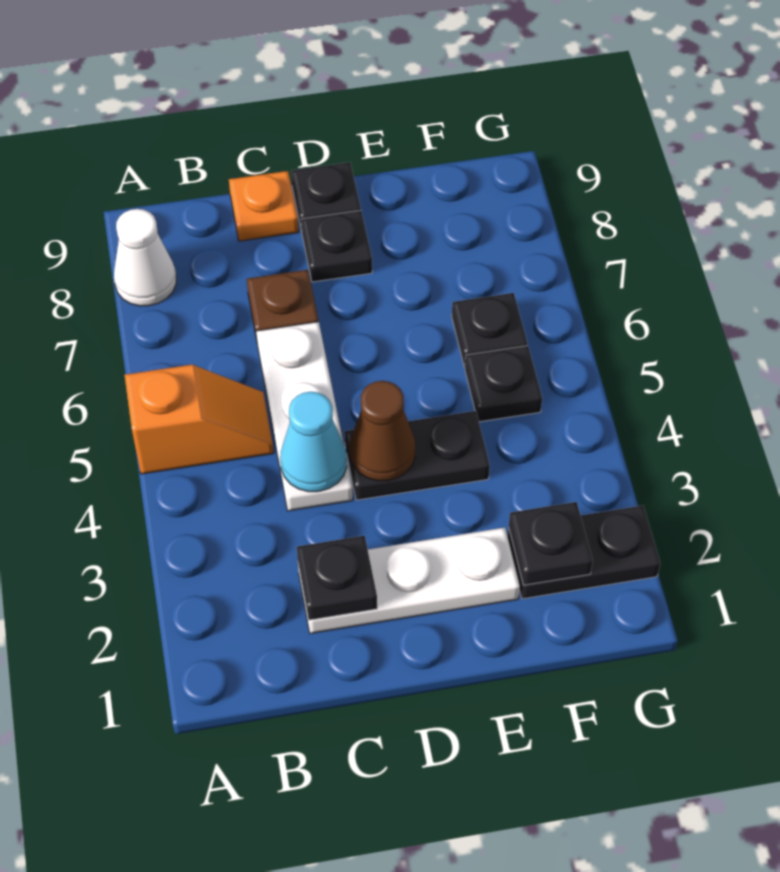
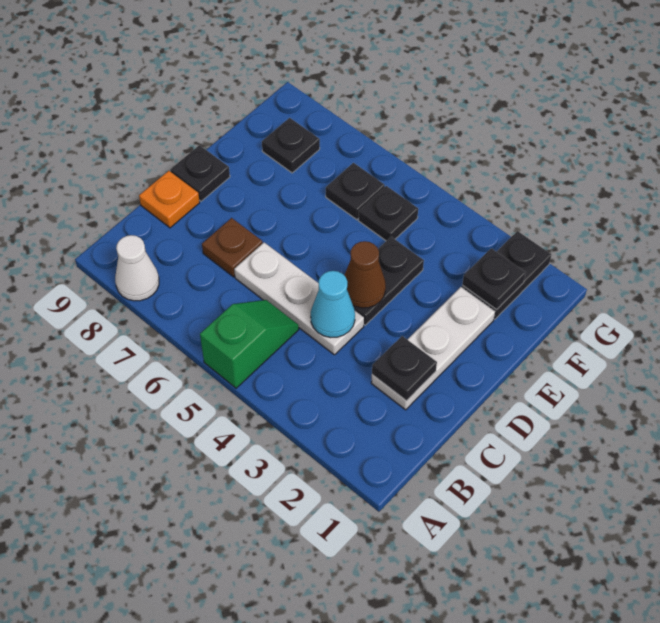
orange slope A5:B5 level 1 top A -> green slope A5:B5 level 1 top A
black plate D8 level 1 -> black plate F8 level 1

